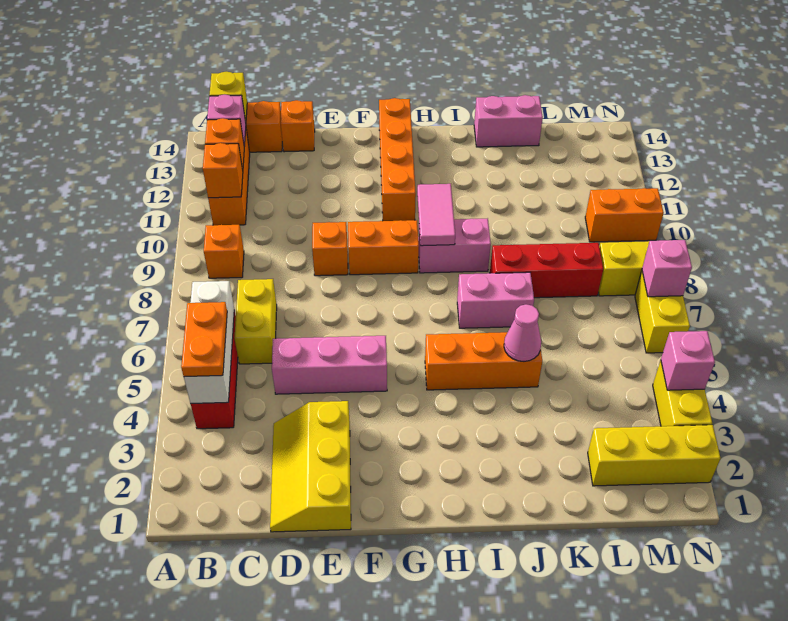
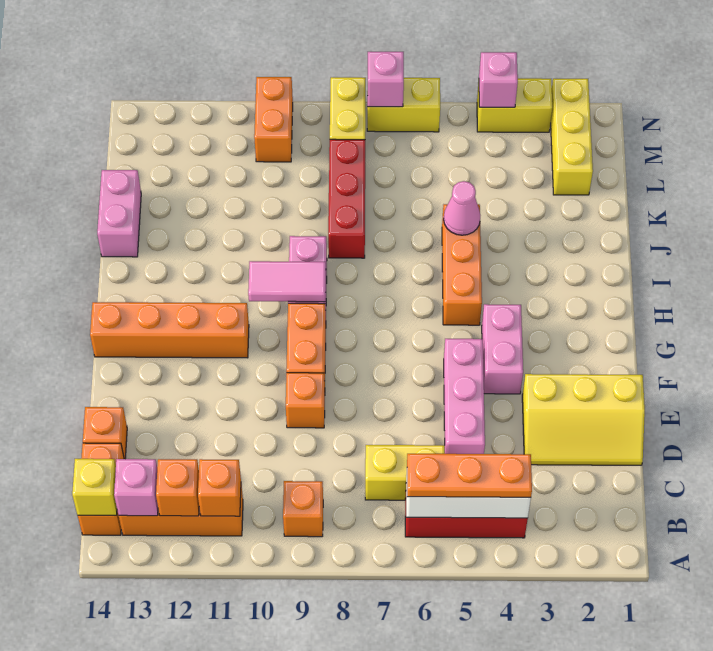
orange plate B4:B5 level 3 -> orange plate B4:B6 level 3
pink brick I7:J7 level 1 -> pink brick F4:G4 level 1

